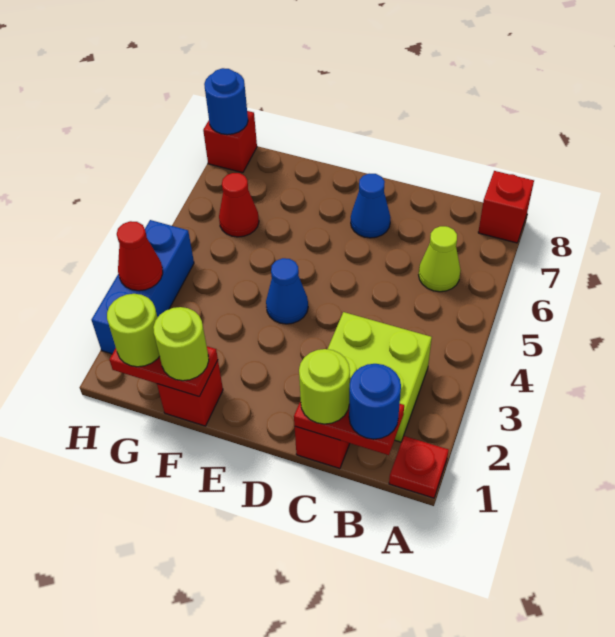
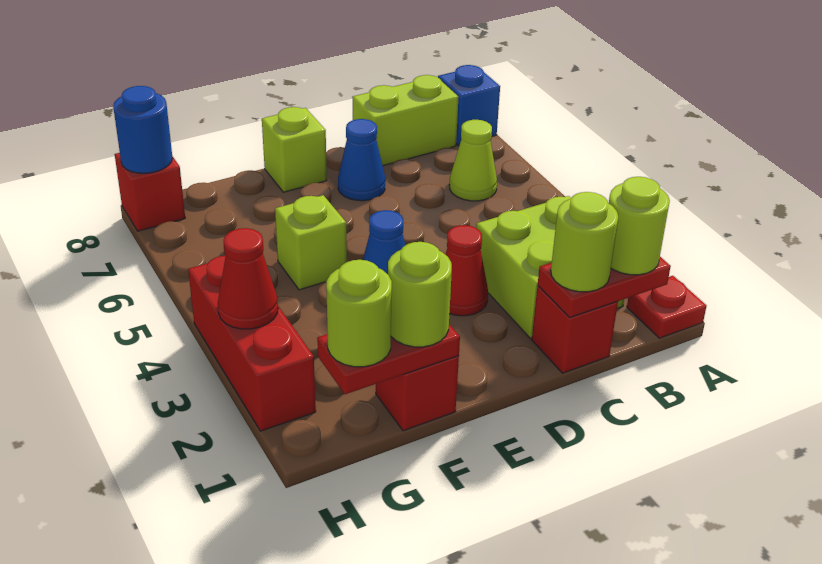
red brick A8 level 1 -> blue brick A8 level 1
blue round brick B1 level 3 -> lime round brick B1 level 3
none -> lime brick B8:C8 level 1
none -> lime brick E8 level 1
none -> lime brick F5 level 1
red cone G6 level 1 -> red cone D3 level 1
blue brick H2:H4 level 1 -> red brick H2:H4 level 1

